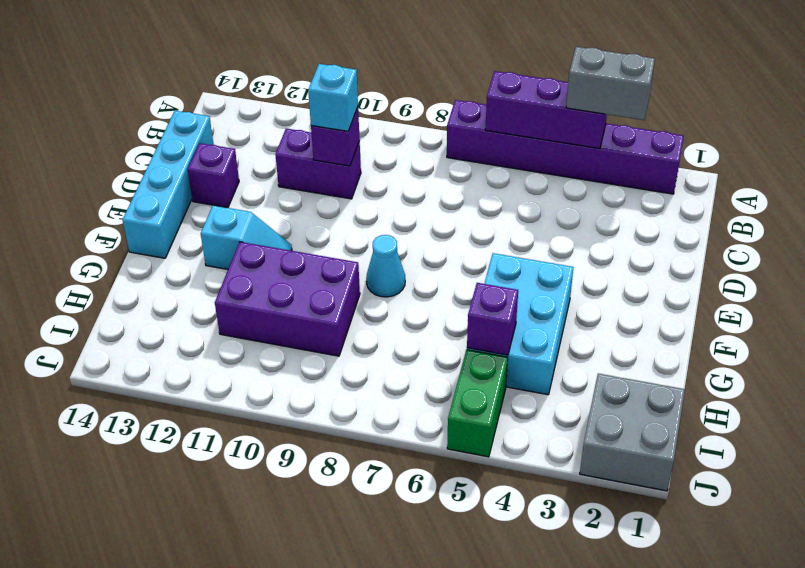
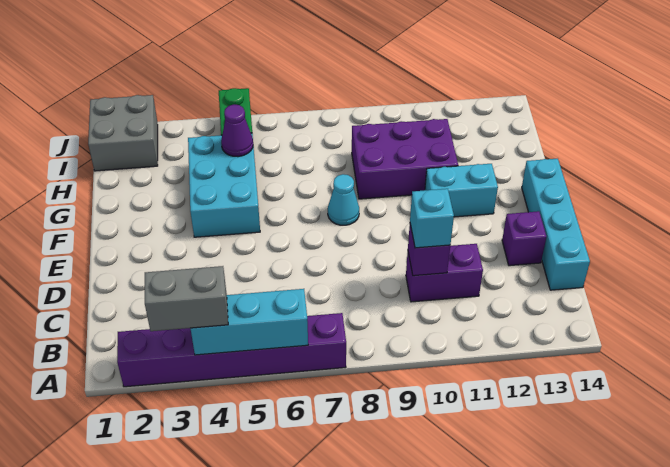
purple brick A4:A6 level 2 -> cyan brick A4:A6 level 2
cyan slope F11:F12 level 1 top 12 -> cyan brick F11:F12 level 1
purple brick H5 level 2 -> purple cone H5 level 2

